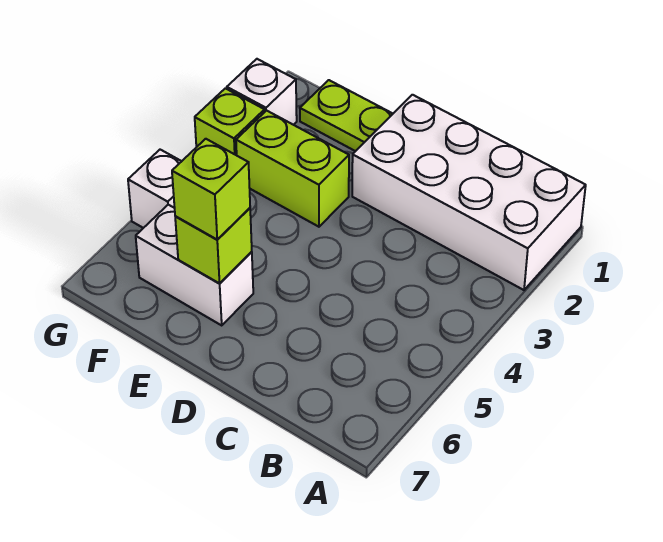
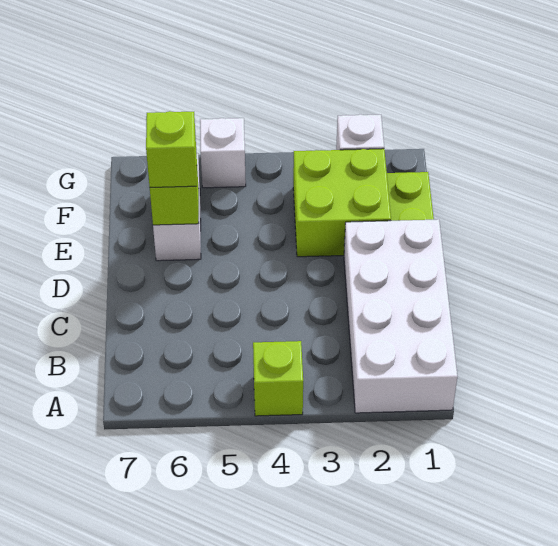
lime brick E3:F3 level 1 -> lime brick E2:F3 level 1
lime brick G3 level 1 -> lime brick A4 level 1

